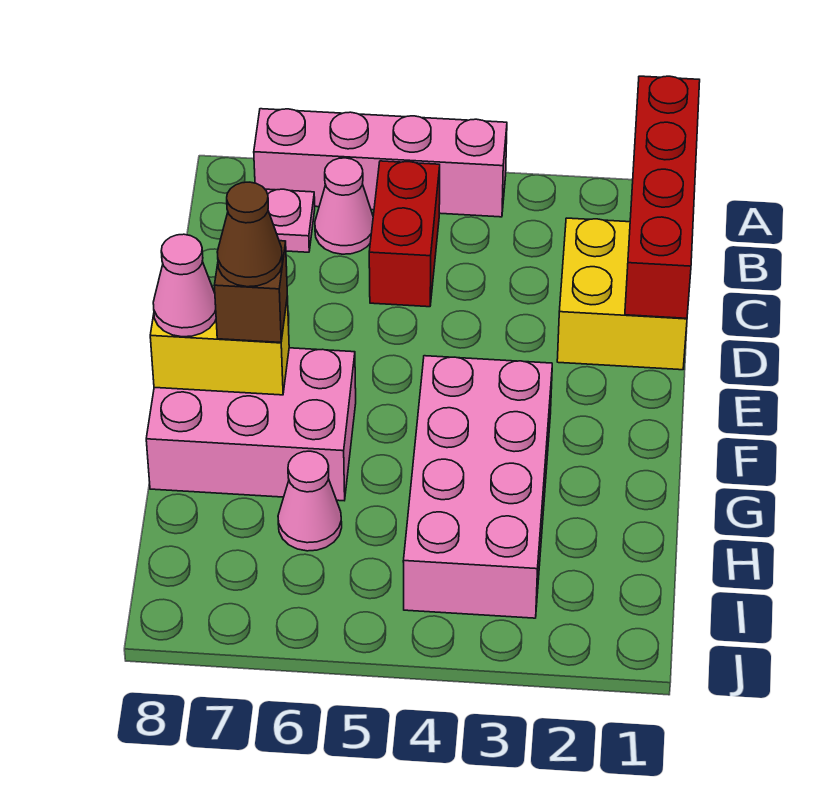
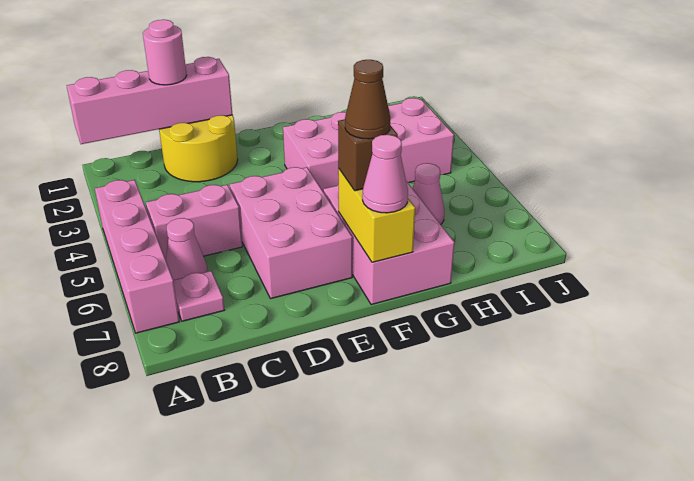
red brick A1:D1 level 2 -> pink brick A1:D1 level 2
red brick B5:C5 level 1 -> pink brick B5:C5 level 1
yellow brick C1:D2 level 1 -> yellow round brick C1:D2 level 1
none -> pink round brick C1 level 3
none -> pink brick D5:E7 level 1

